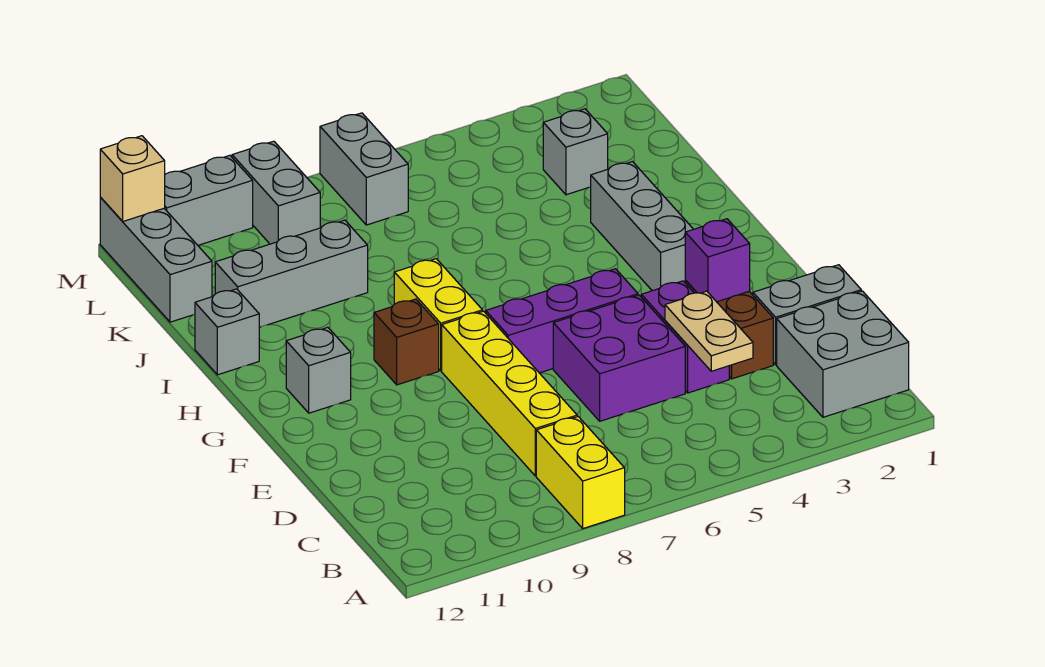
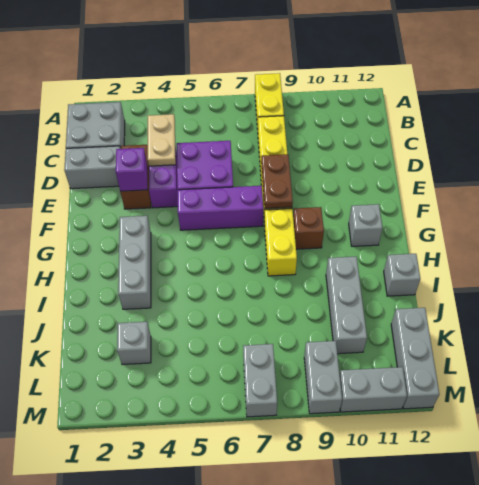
none -> brown plate E8:F8 level 2
grey brick J9:J11 level 1 -> grey brick I10:K10 level 1
tan brick M12 level 2 -> none

